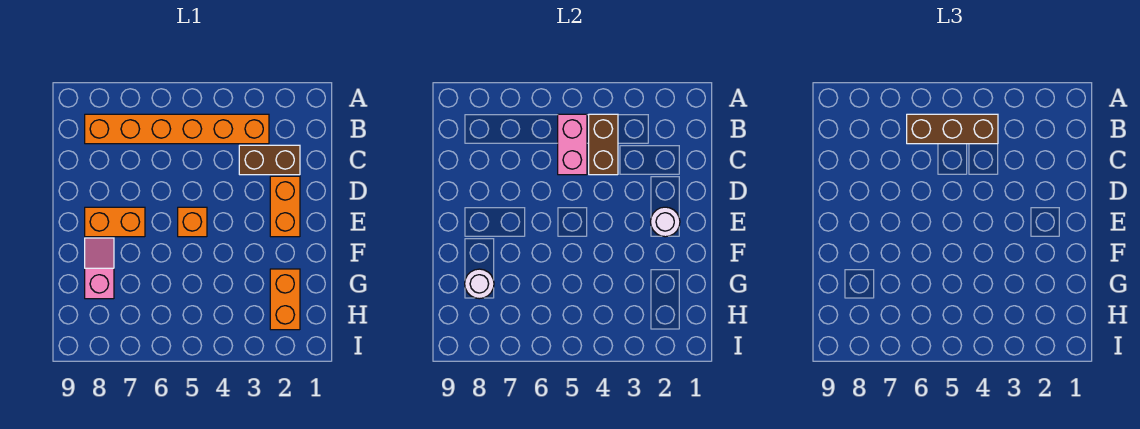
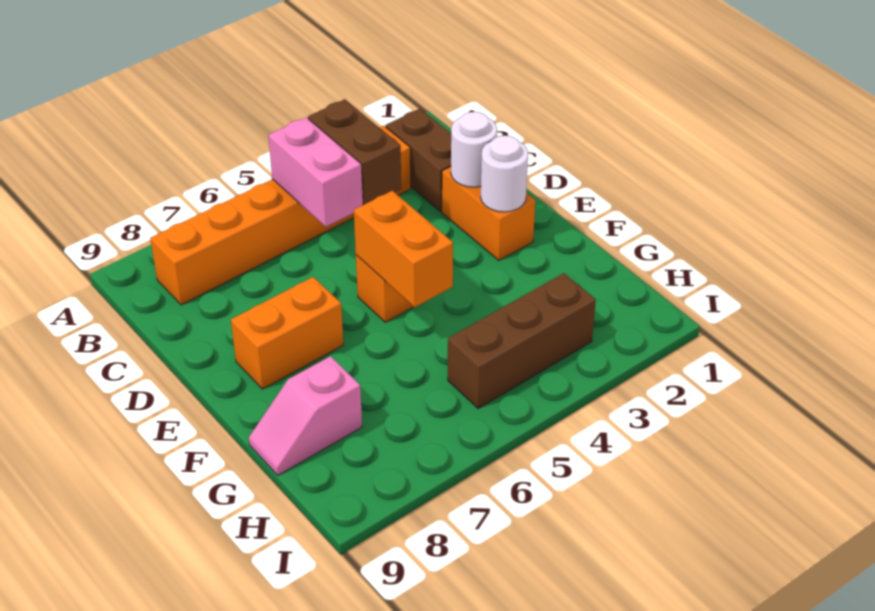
brown brick B4:B6 level 3 -> brown brick H3:H5 level 1
brown brick C2:C3 level 1 -> brown brick B2:C2 level 1
pink slope F8:G8 level 1 top G -> pink slope G8:G9 level 1 top 8
orange brick G2:H2 level 1 -> orange brick E5:F5 level 2
white round brick G8 level 2 -> white round brick D2 level 2

